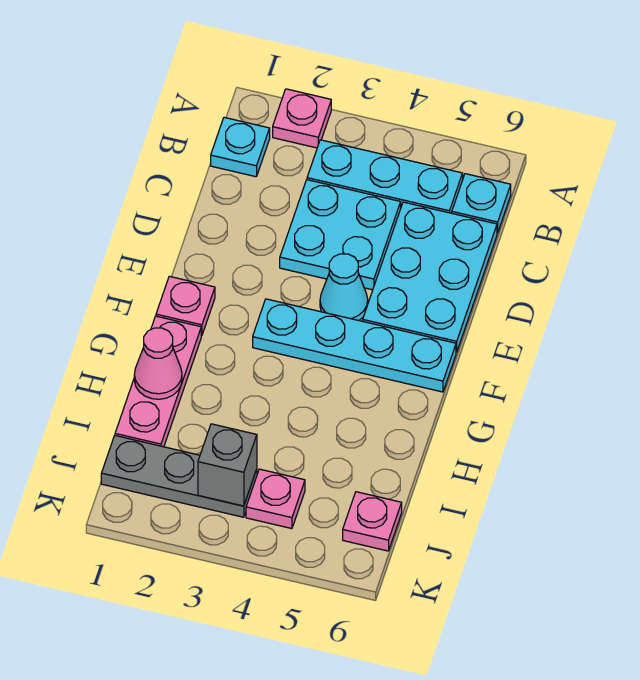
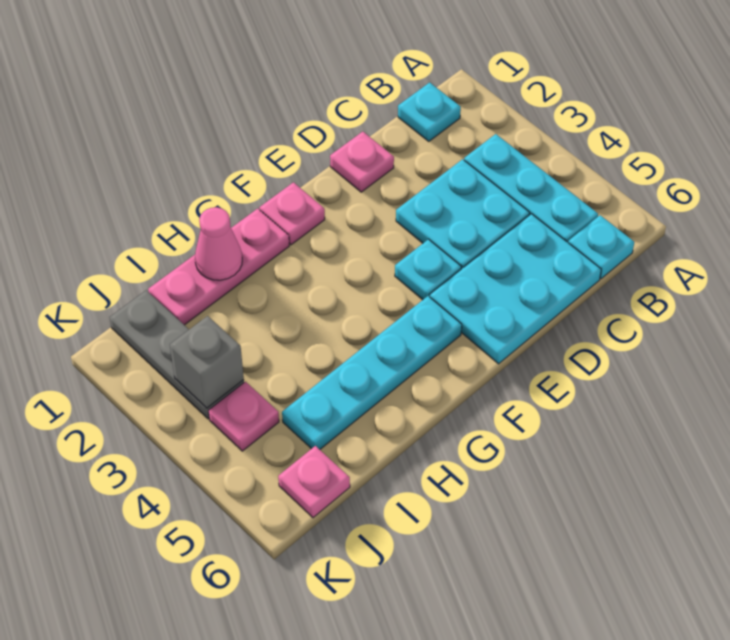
pink plate A2 level 1 -> pink plate D1 level 1
cyan cone E4 level 1 -> cyan plate E4 level 1
cyan plate F3:F6 level 1 -> cyan plate F5:I5 level 1

